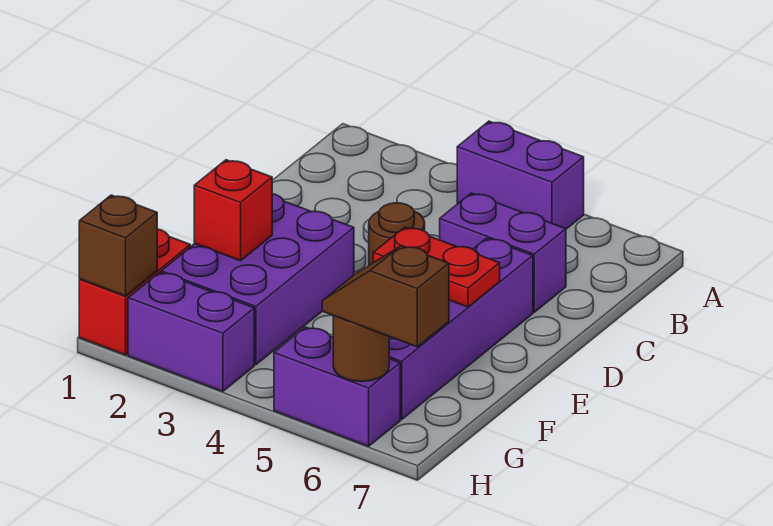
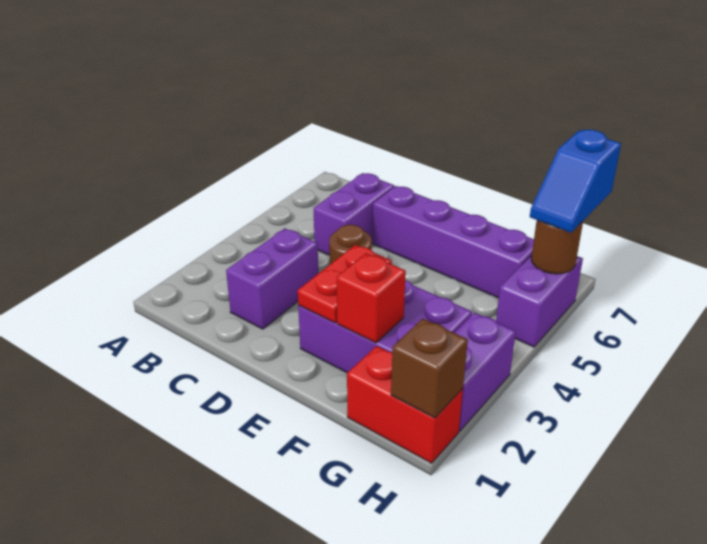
purple brick A4:A5 level 1 -> purple brick C2:C3 level 1
red plate E5:E6 level 2 -> red plate E2:E3 level 2
brown slope H6:H7 level 3 top 7 -> blue slope H6:H7 level 3 top 7

